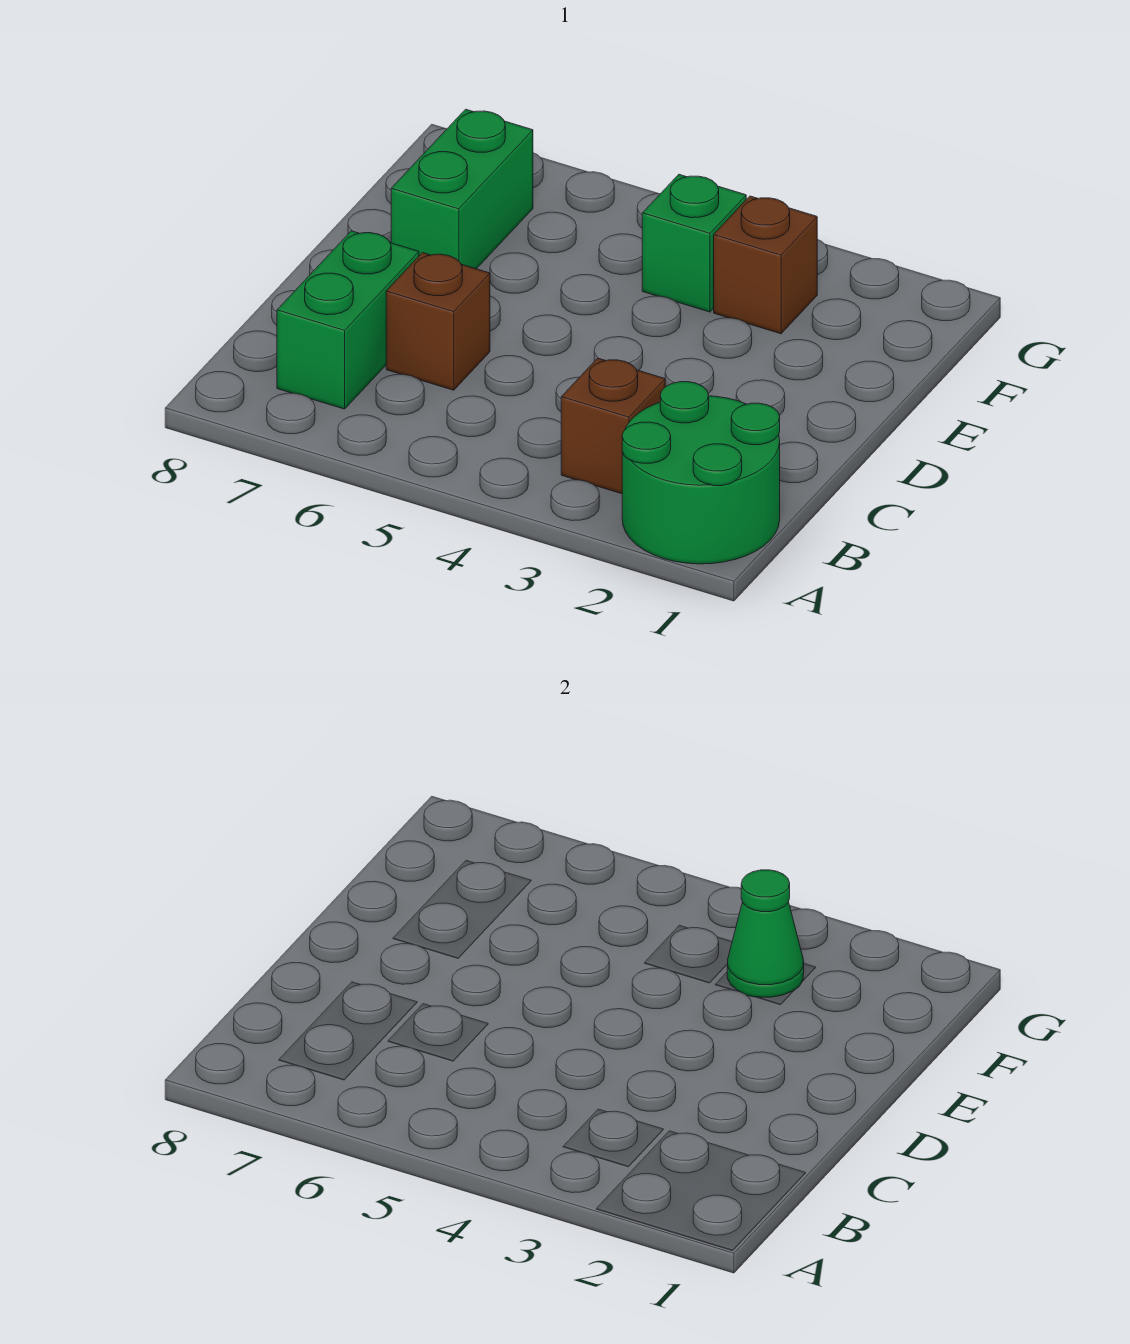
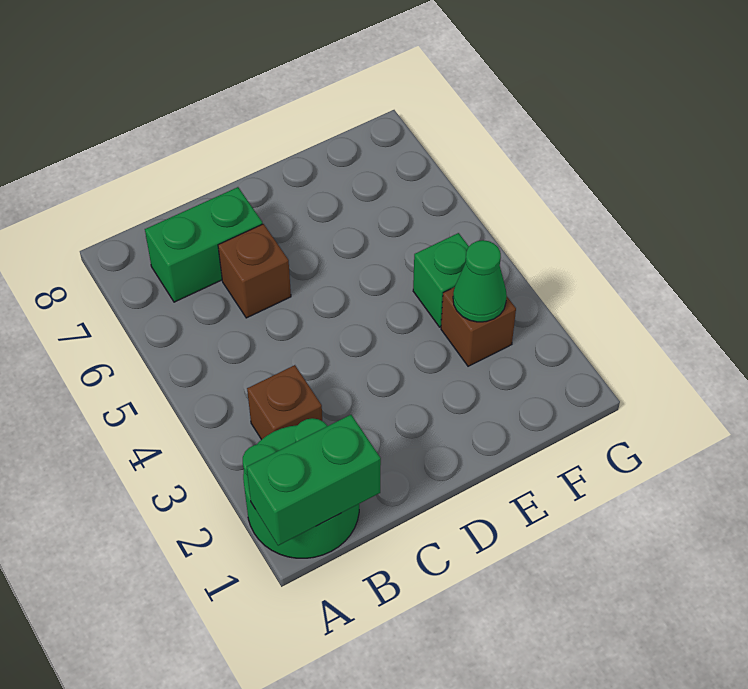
green brick E7:F7 level 1 -> green brick A1:B1 level 2

